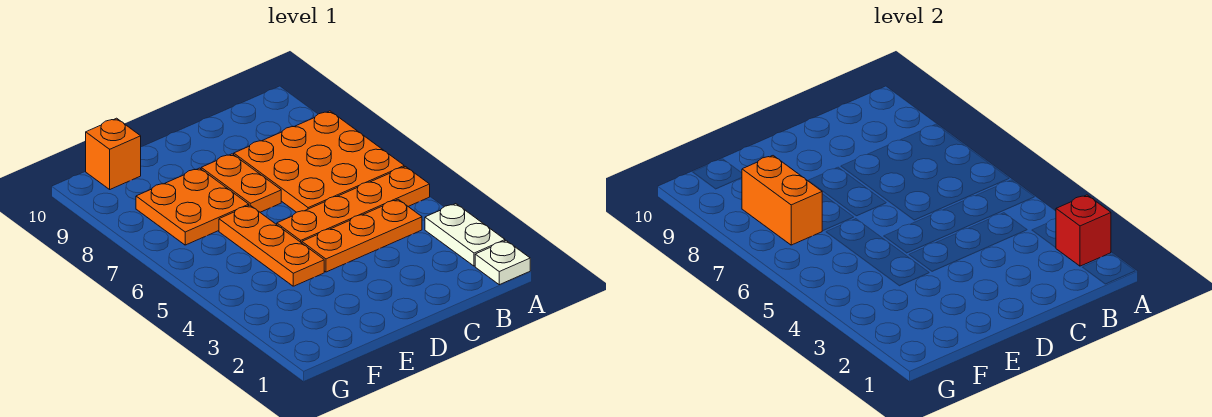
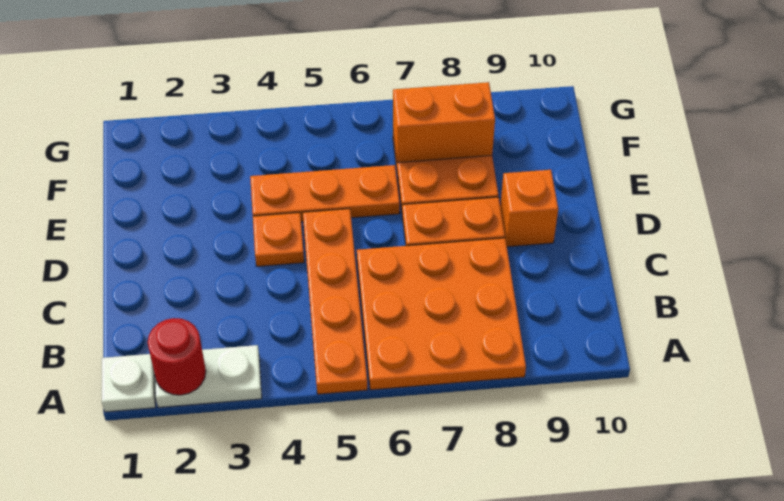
red brick A2 level 2 -> red round brick A2 level 2
orange plate B4:D4 level 1 -> orange plate D4 level 1
orange brick F10 level 1 -> orange brick D9 level 1

